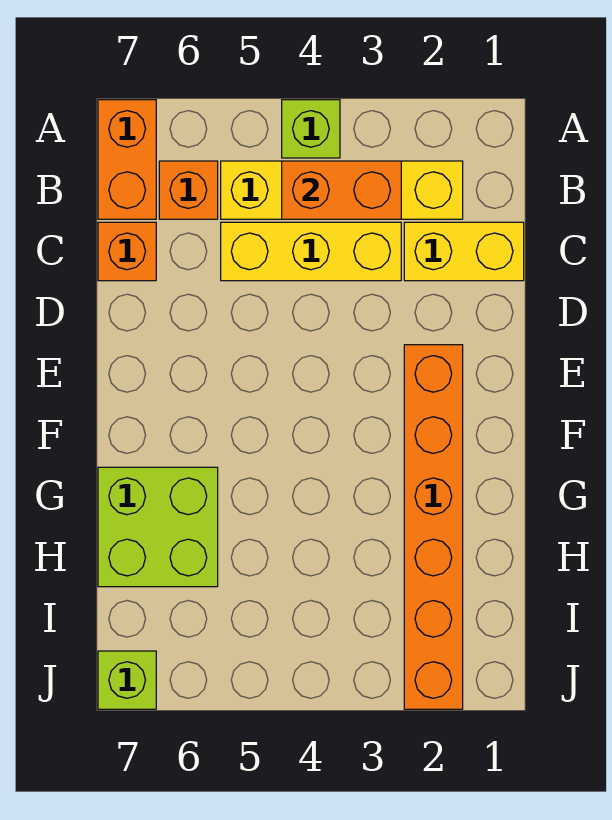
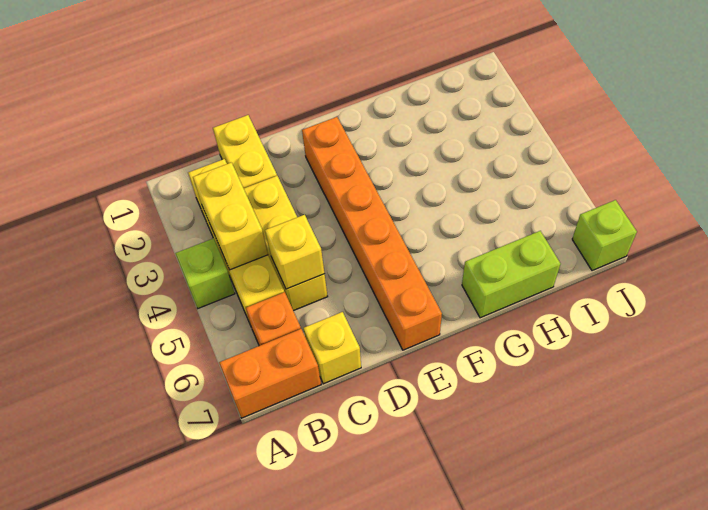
orange brick B3:B4 level 2 -> yellow brick B3:B4 level 2
none -> yellow brick C5 level 2
orange brick C7 level 1 -> yellow brick C7 level 1
orange brick E2:J2 level 1 -> orange brick E2:E7 level 1
lime brick G6:H7 level 1 -> lime brick G7:H7 level 1

